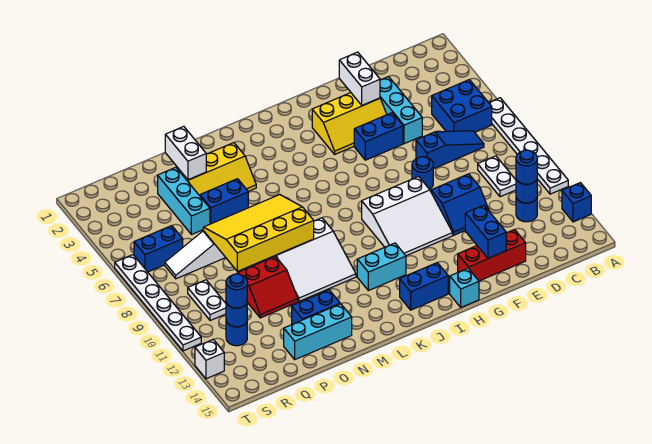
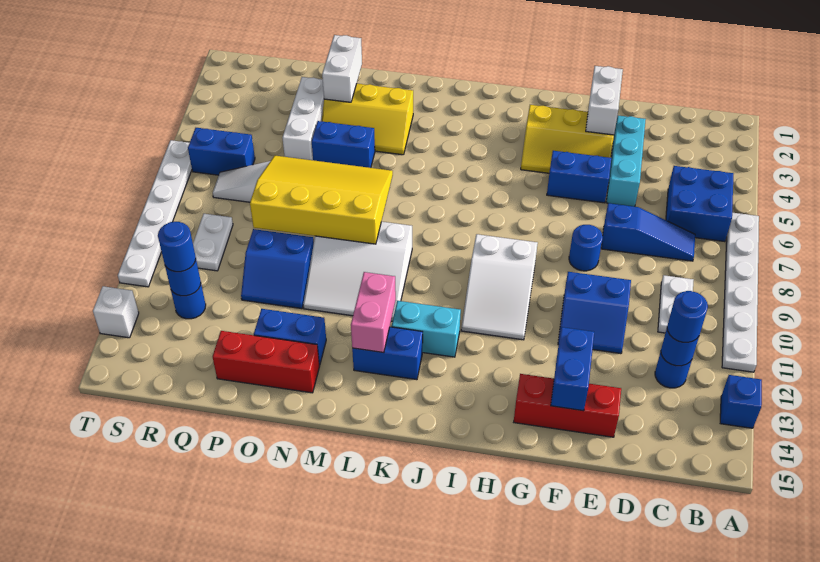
white slope G9:I11 level 1 top 9 -> white slope H9:I11 level 1 top 9
cyan brick H15 level 1 -> none
blue brick I14:J14 level 1 -> blue brick K13:L13 level 1
none -> pink brick L12:L13 level 2
cyan brick N14:P14 level 1 -> red brick N14:P14 level 1
red slope O10:P11 level 1 top 10 -> blue slope O10:P11 level 1 top 10
cyan brick P3:P5 level 1 -> white brick P3:P5 level 1

